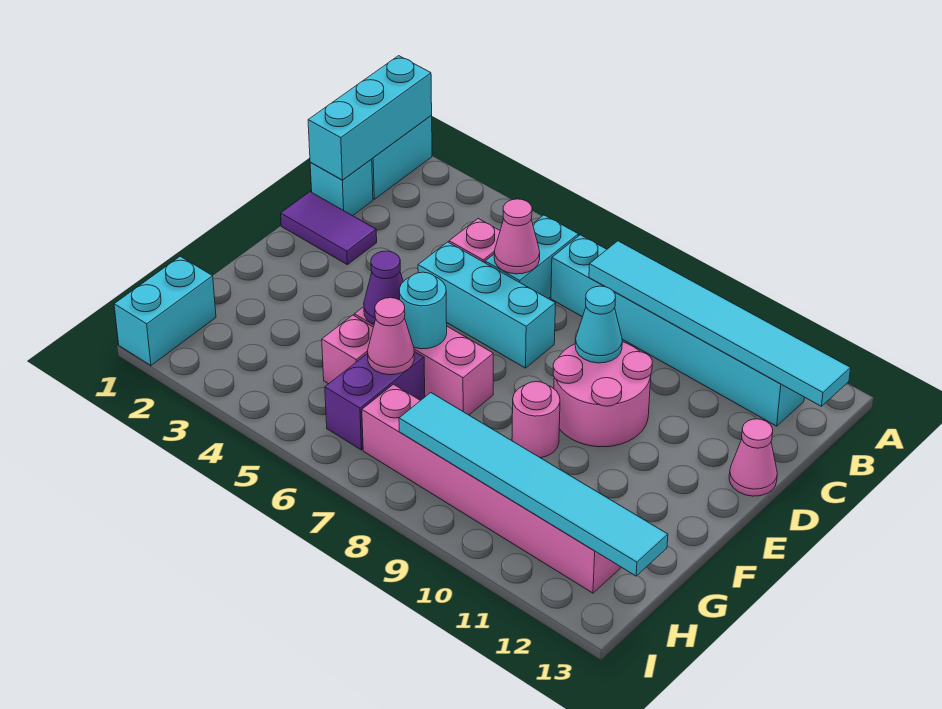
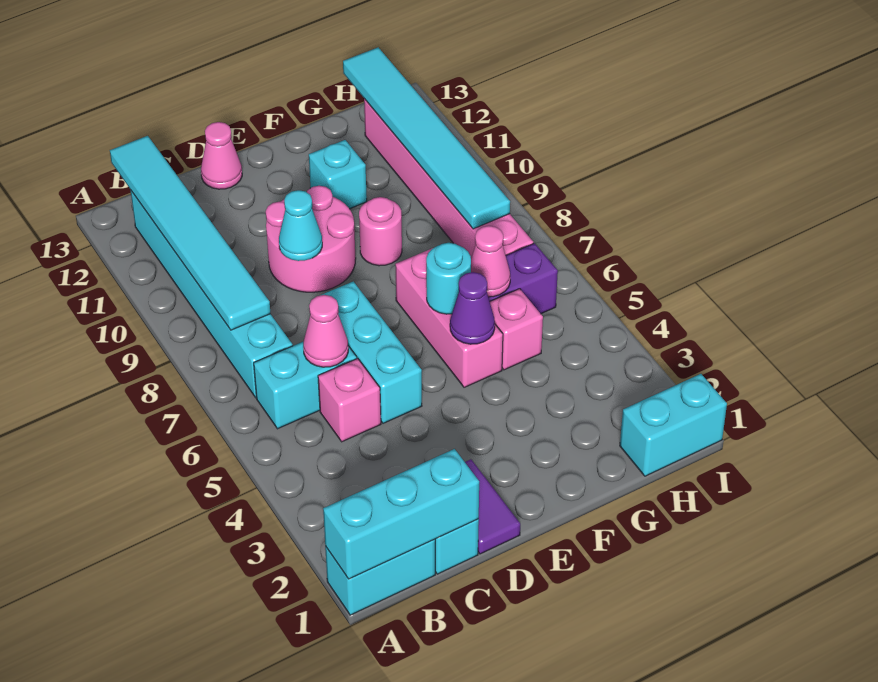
none -> cyan brick F11 level 1

